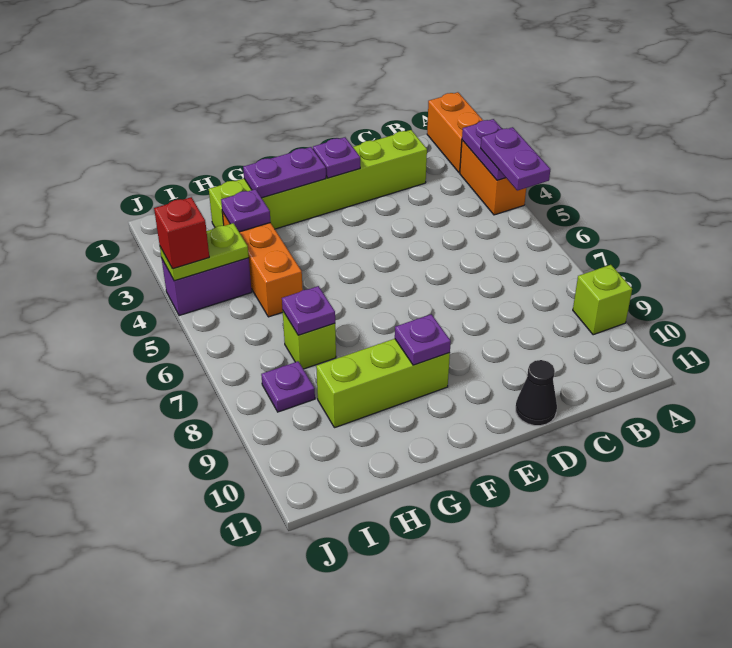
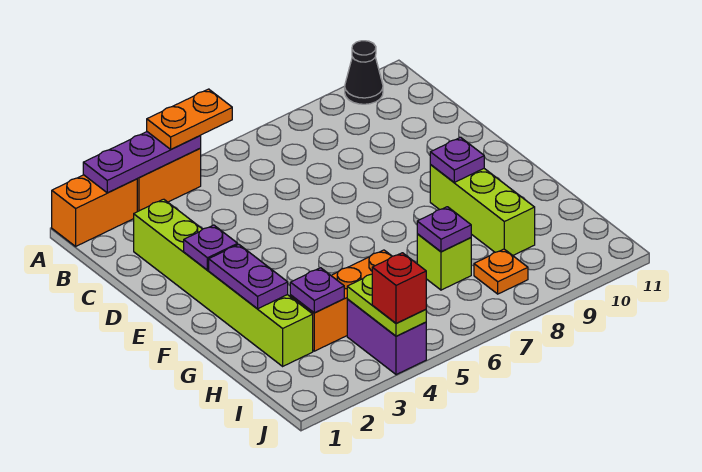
purple plate A3:A4 level 2 -> purple plate A2:A4 level 2
purple plate A4:A5 level 3 -> orange plate A4:A5 level 3
lime brick A9 level 1 -> none
black cone D11 level 1 -> black cone A10 level 1
purple plate I8 level 1 -> orange plate I8 level 1

